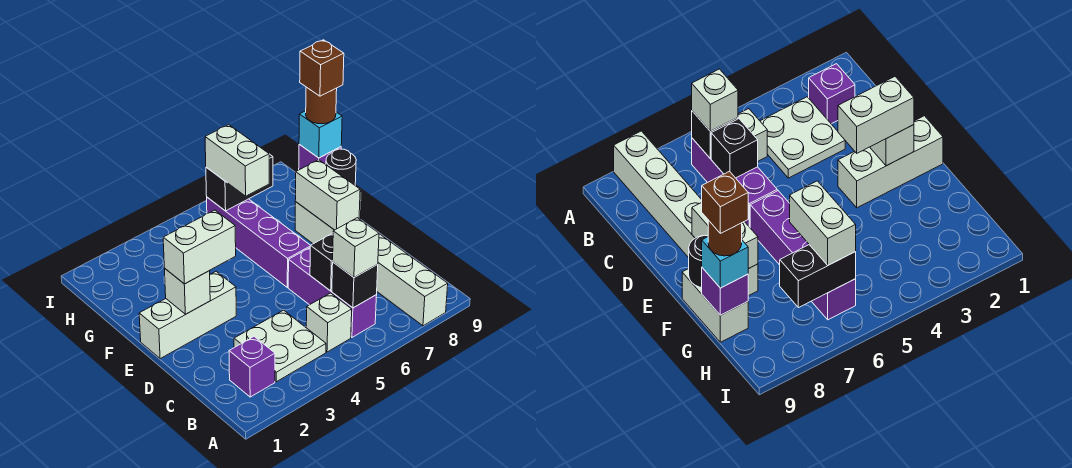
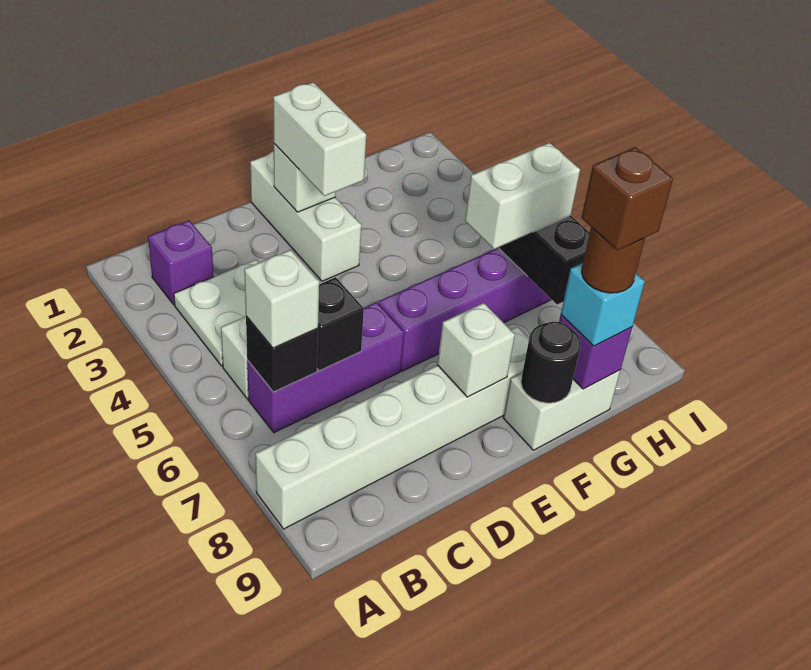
white brick E8:F8 level 2 -> white brick E8 level 2

